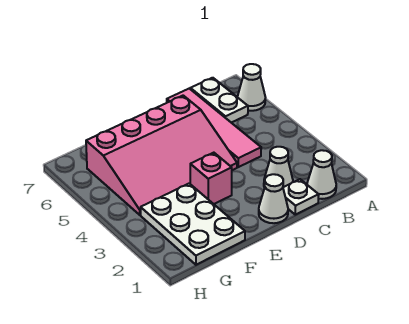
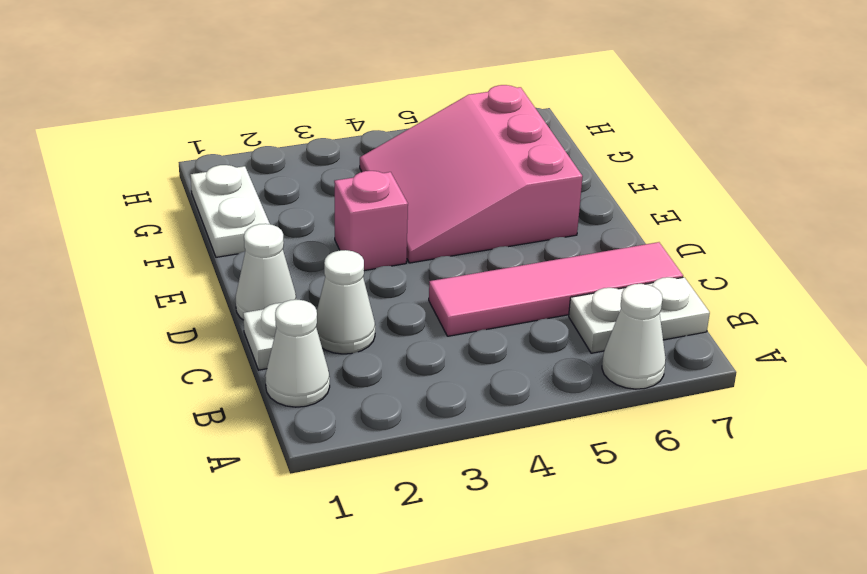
pink slope D4:G6 level 1 top 6 -> pink slope E4:G6 level 1 top 6
white plate F1:G3 level 1 -> white plate F1:G1 level 1

